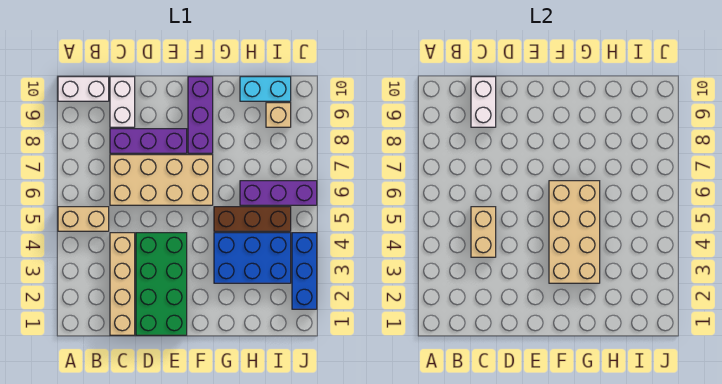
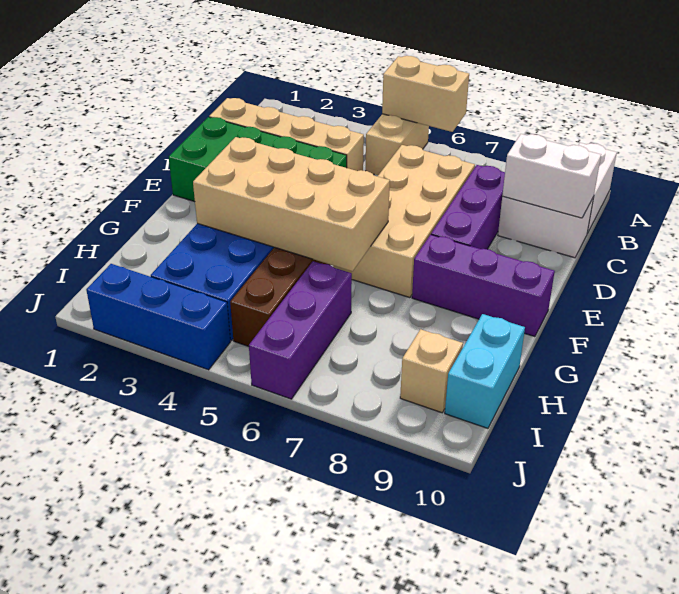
tan brick C4:C5 level 2 -> tan brick A5:A6 level 2

